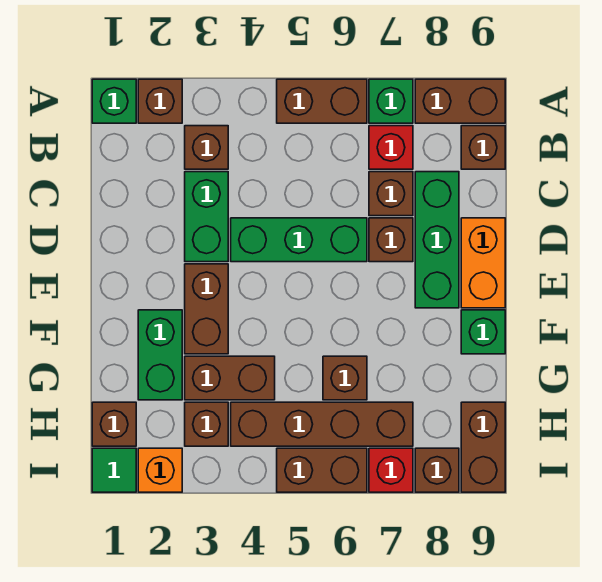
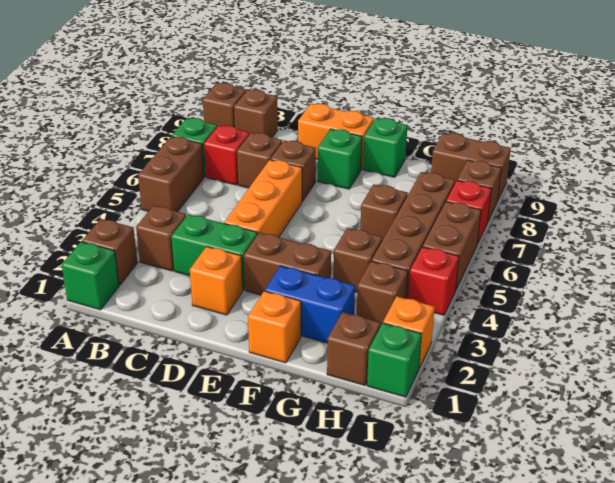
brown brick A8:A9 level 1 -> brown brick A9 level 1
green brick C8:E8 level 1 -> green brick E8 level 1
none -> orange brick D2 level 1
green brick D4:D6 level 1 -> orange brick D4:D6 level 1
none -> orange brick F1 level 1
green brick F2:G2 level 1 -> blue brick F2:G2 level 1
brown brick G3:G4 level 1 -> brown brick G4 level 1
green tile I1 level 1 -> green brick I1 level 1
none -> red brick I4 level 1

